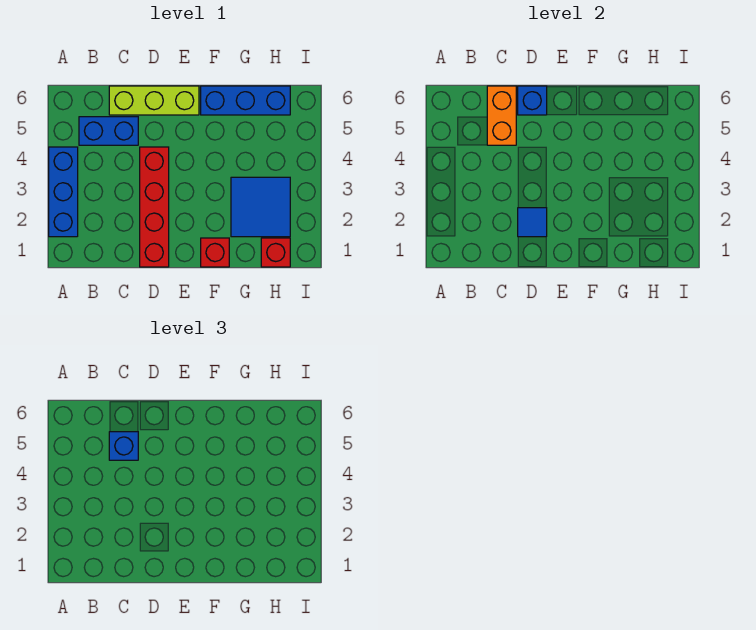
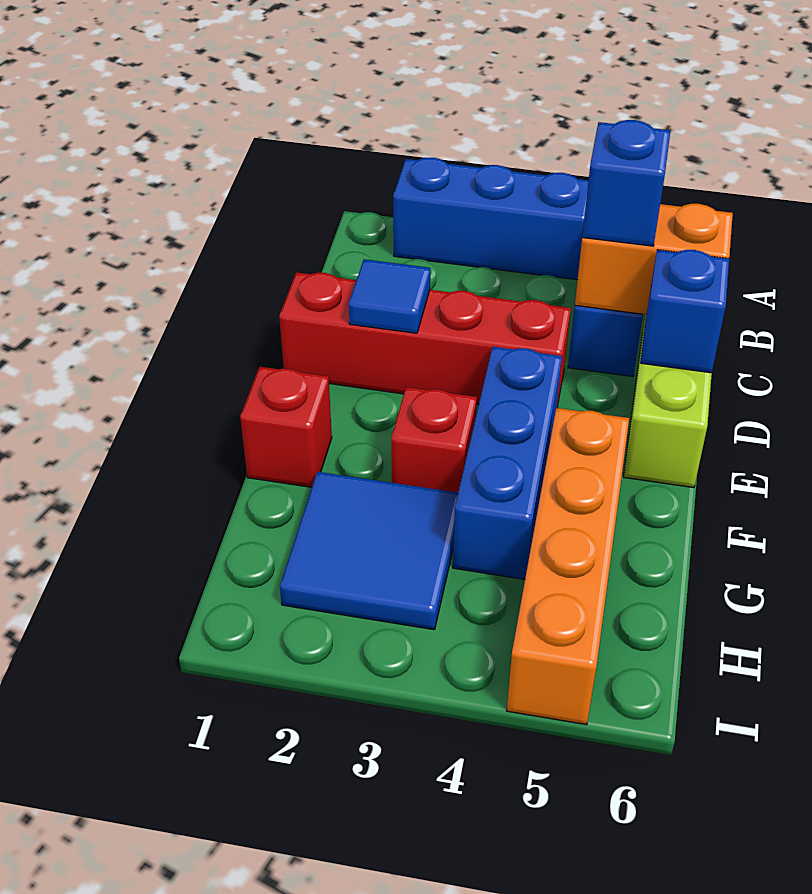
none -> orange brick F5:I5 level 1
blue brick F6:H6 level 1 -> blue brick E4:G4 level 1
red brick H1 level 1 -> red brick F3 level 1

